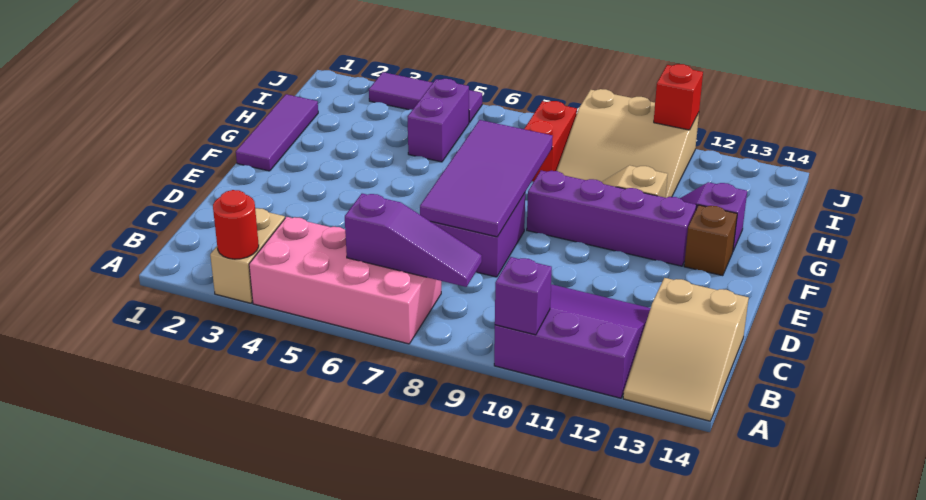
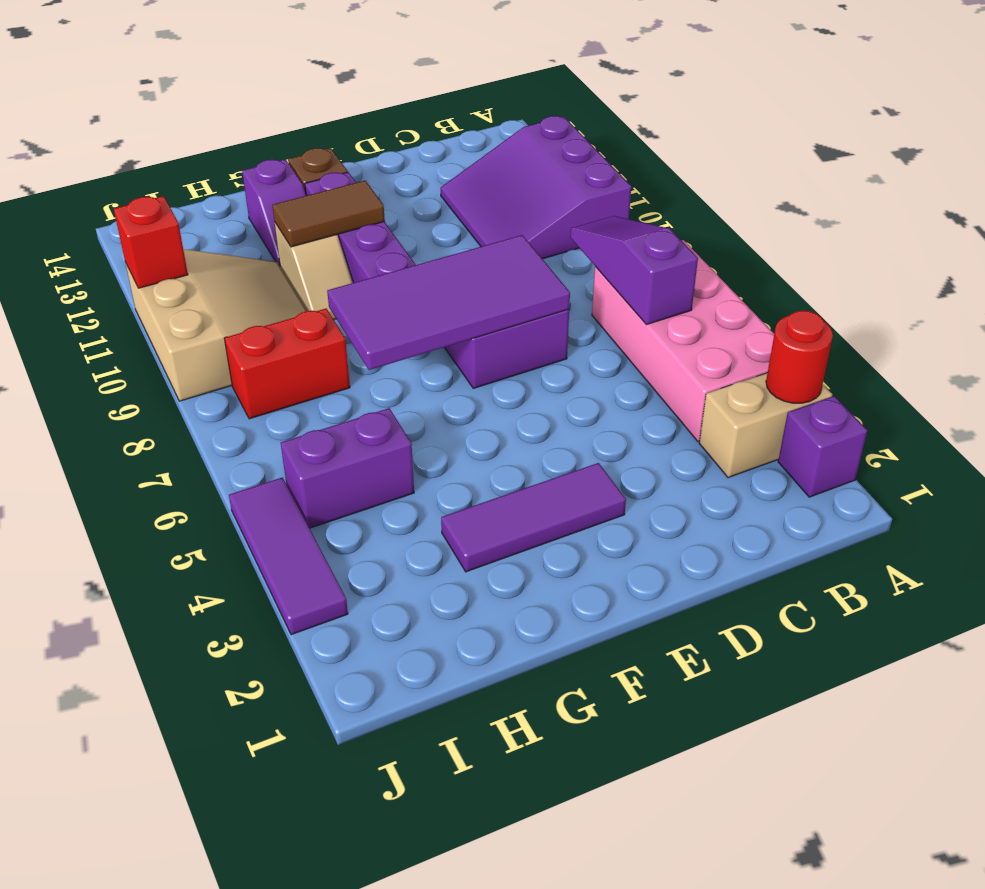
purple brick A10 level 2 -> purple brick A2 level 1
tan slope A13:C14 level 1 top C -> none
purple tile F1:H1 level 1 -> purple tile E3:G3 level 1
none -> brown tile F11:G11 level 2

